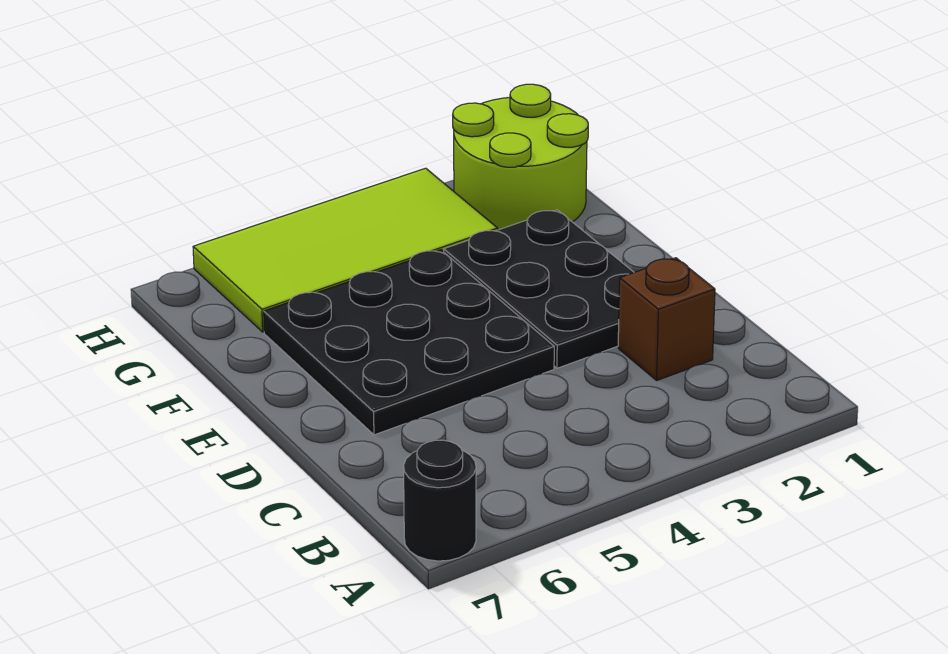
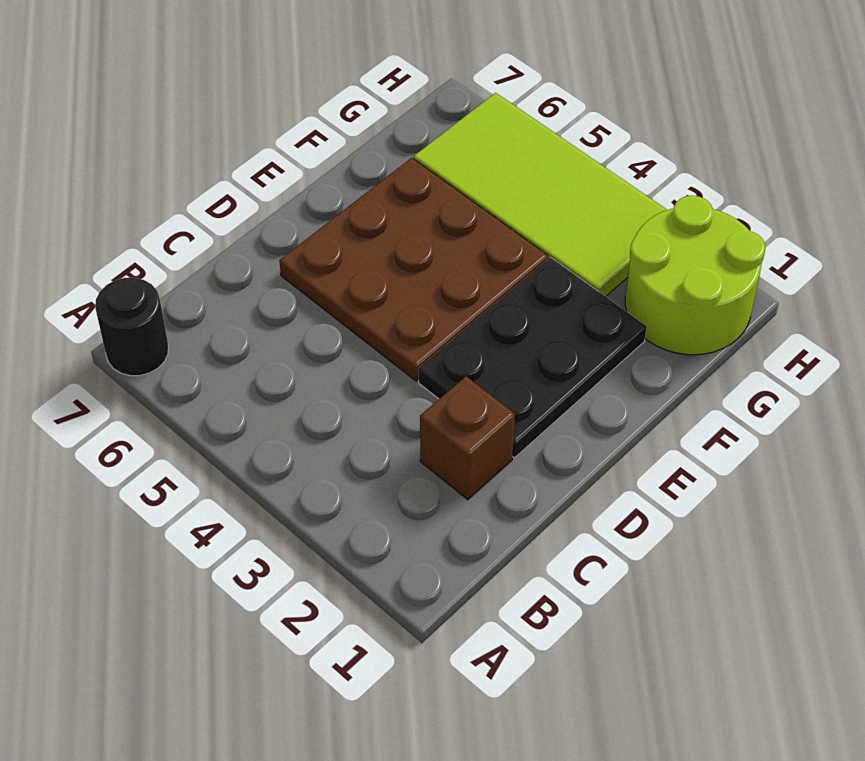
black plate D4:F6 level 1 -> brown plate D4:F6 level 1

